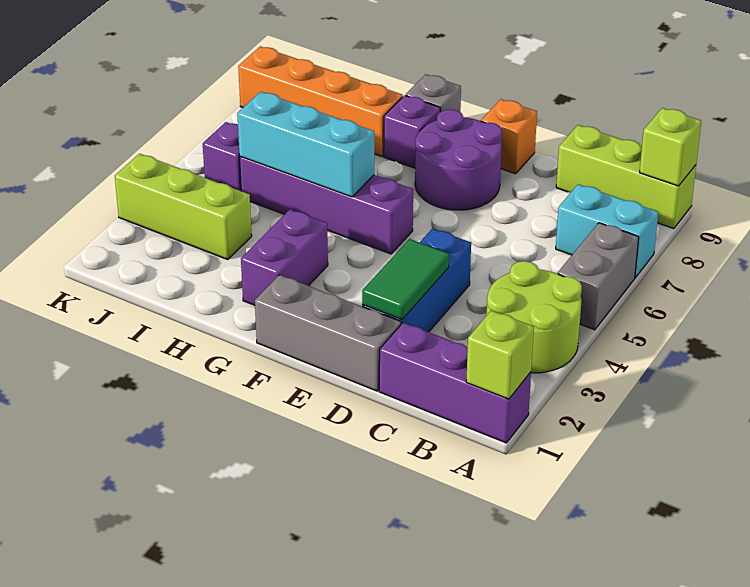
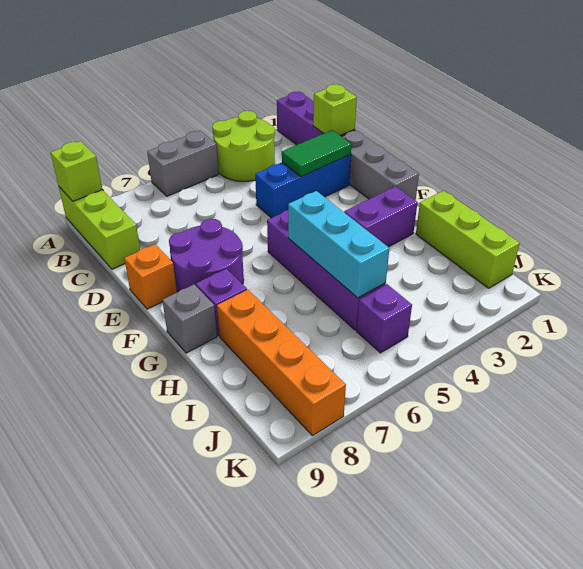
lime brick A1 level 2 -> lime brick C1 level 2
cyan brick A7:B7 level 1 -> none
lime brick I3:K3 level 1 -> lime brick H1:J1 level 1

